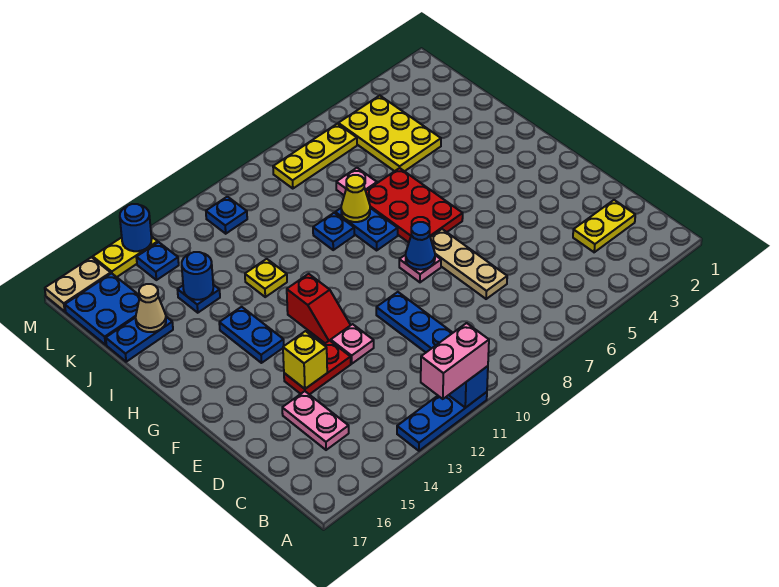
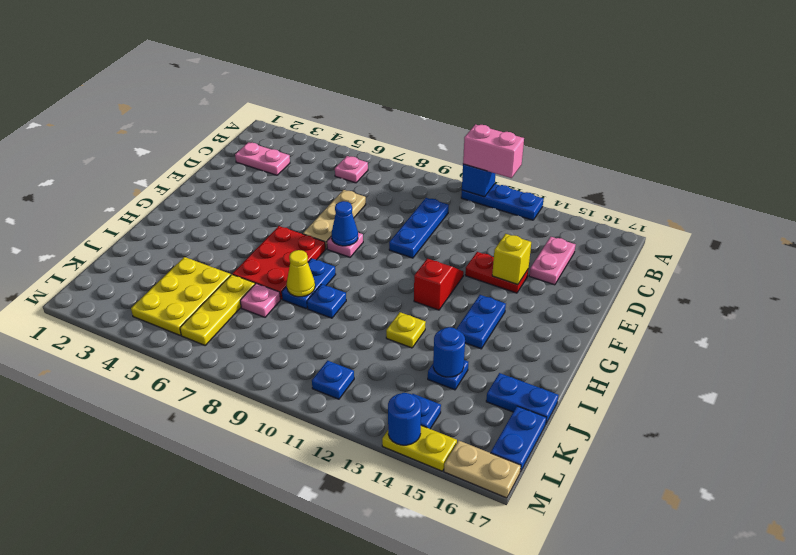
yellow plate C2:C3 level 1 -> pink plate C2:C3 level 1
pink plate E12 level 1 -> pink plate B6 level 1
tan cone J16 level 2 -> none
blue plate K16:L17 level 1 -> blue plate K17:L17 level 1
yellow plate L6:L8 level 1 -> yellow plate J6:L6 level 1

